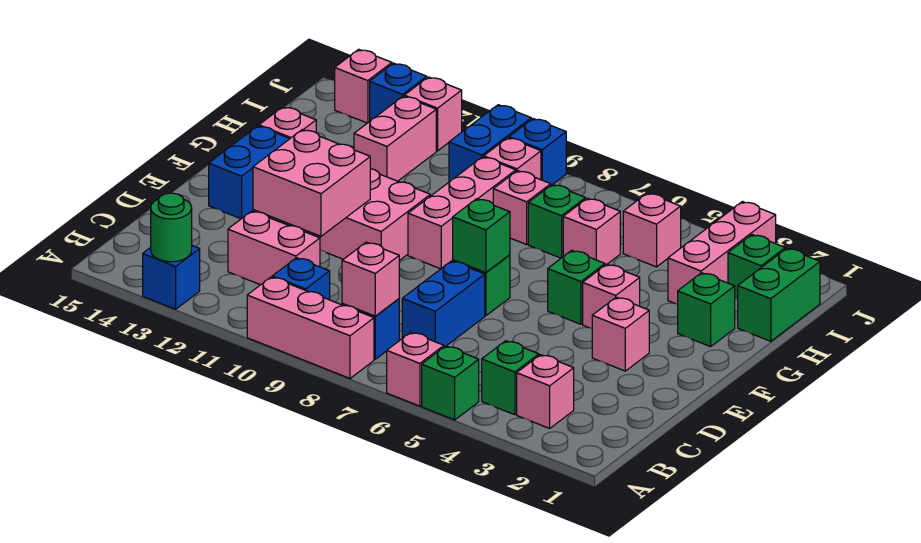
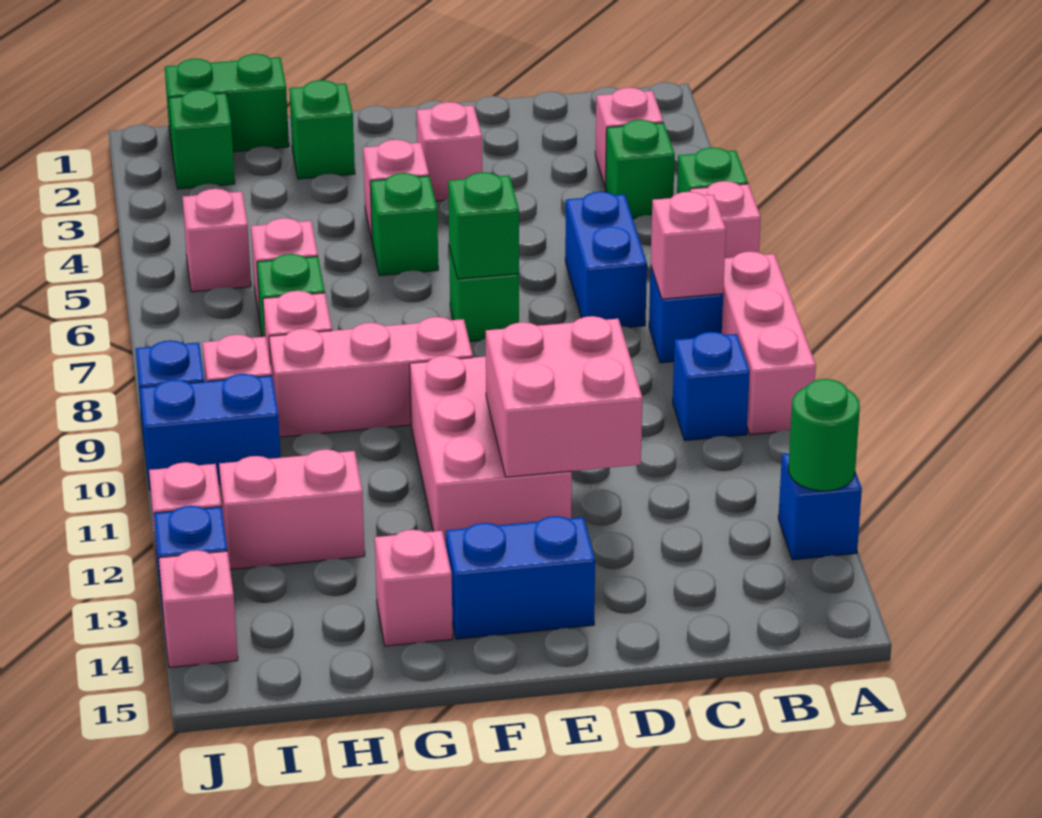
blue brick C7:D7 level 1 -> blue brick C6:C7 level 1
pink brick C11:C12 level 1 -> none
pink brick H3:J3 level 1 -> none

